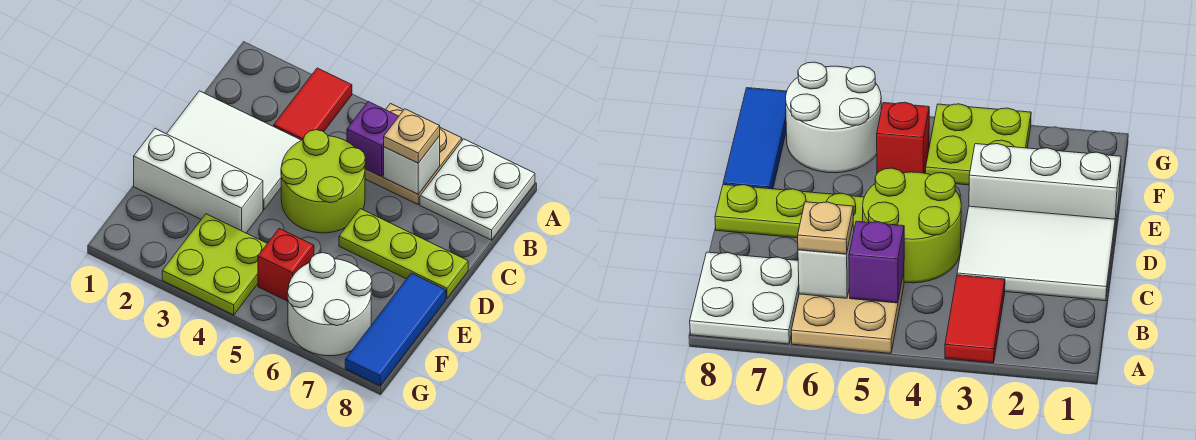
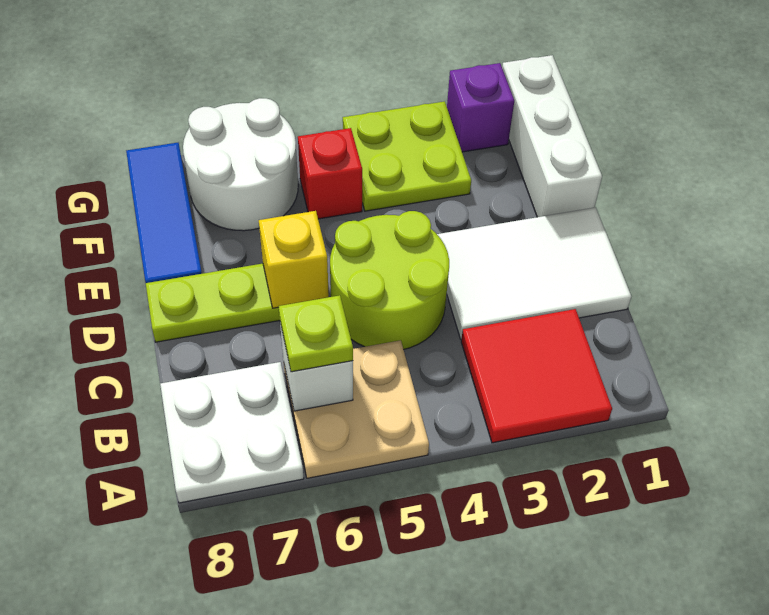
red tile A3:B3 level 1 -> red tile A2:B3 level 1
purple brick B5 level 2 -> purple brick G2 level 1
tan plate B6 level 3 -> lime plate B6 level 3
none -> yellow brick D6 level 2
white brick E1:E3 level 1 -> white brick E1:G1 level 1

